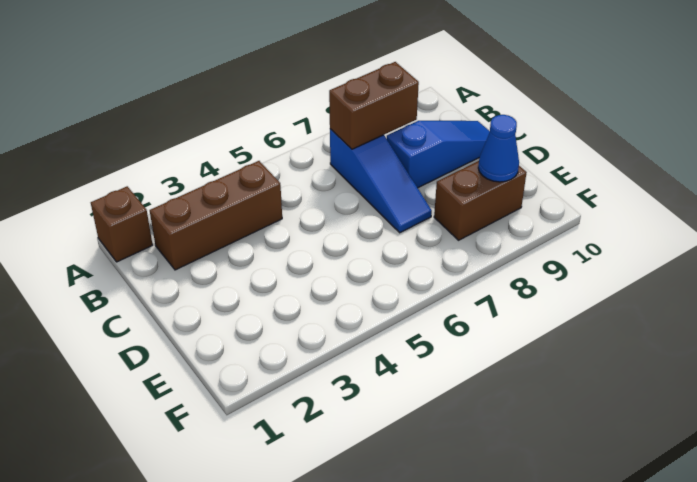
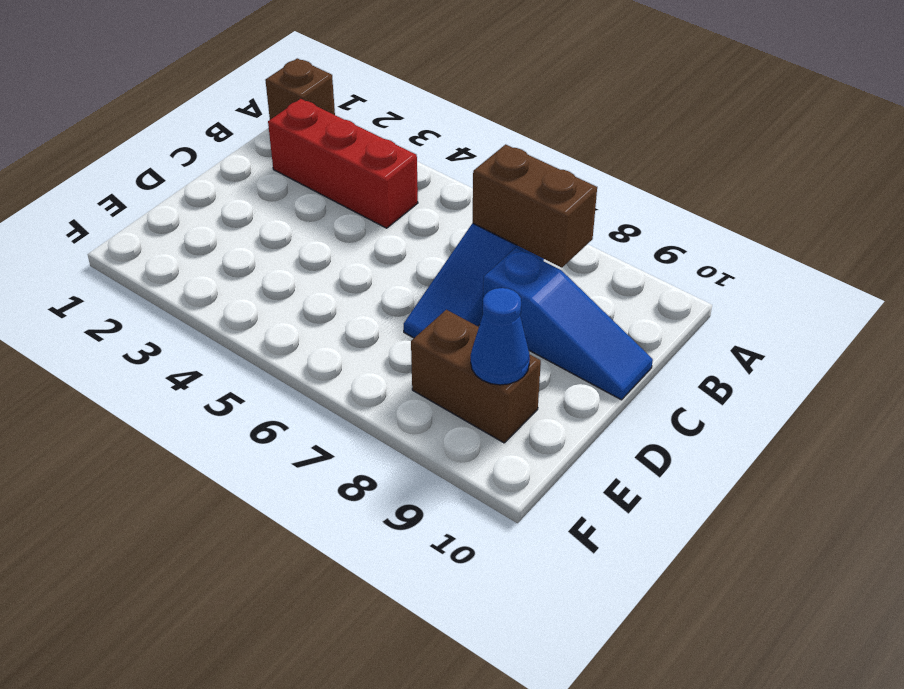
brown brick B2:B4 level 1 -> red brick B2:B4 level 1

